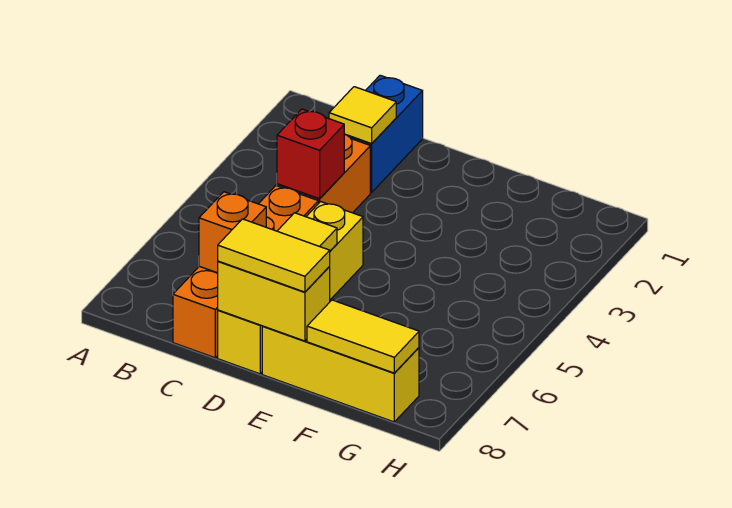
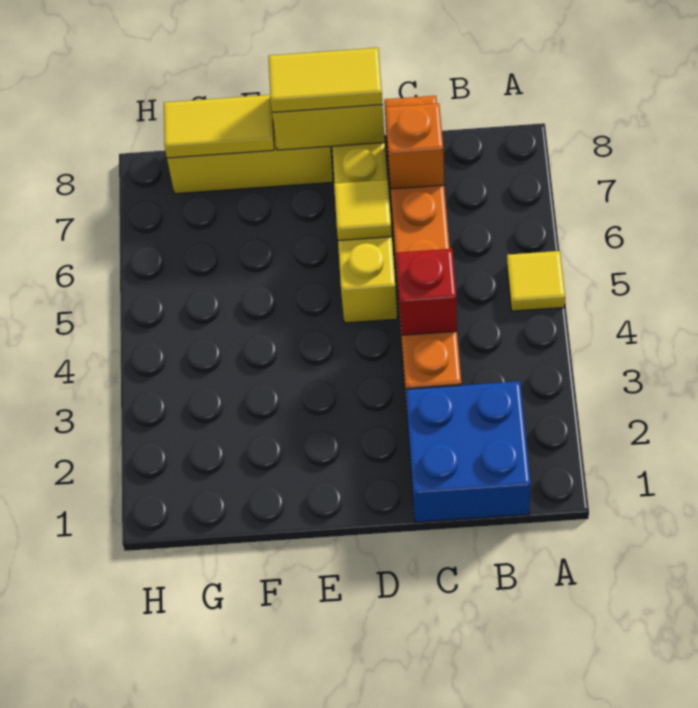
blue brick C1:C2 level 1 -> blue brick B1:C2 level 1
yellow tile C2 level 2 -> yellow tile A5 level 1

